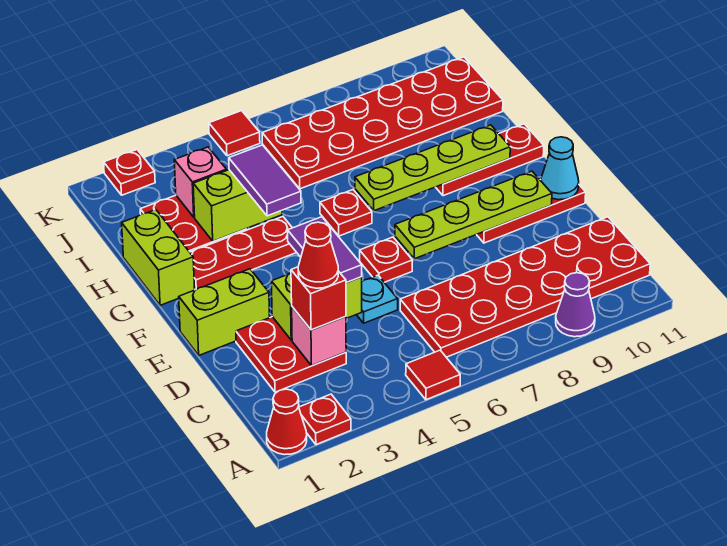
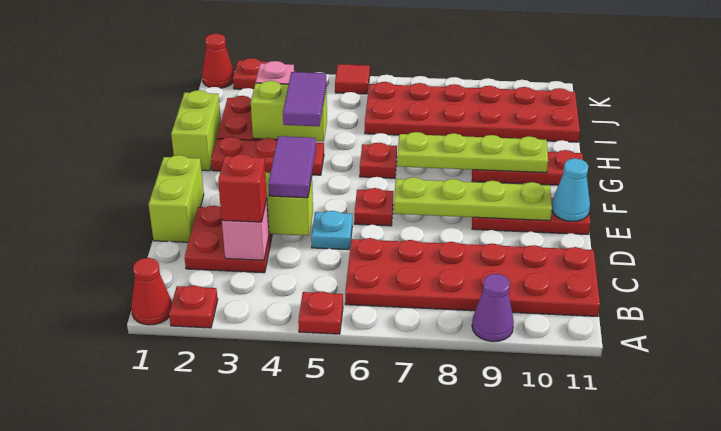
red tile A5 level 1 -> red plate A5 level 1
red cone C3 level 4 -> red cone K1 level 1
lime brick E1:E2 level 1 -> lime brick D1:E1 level 1

